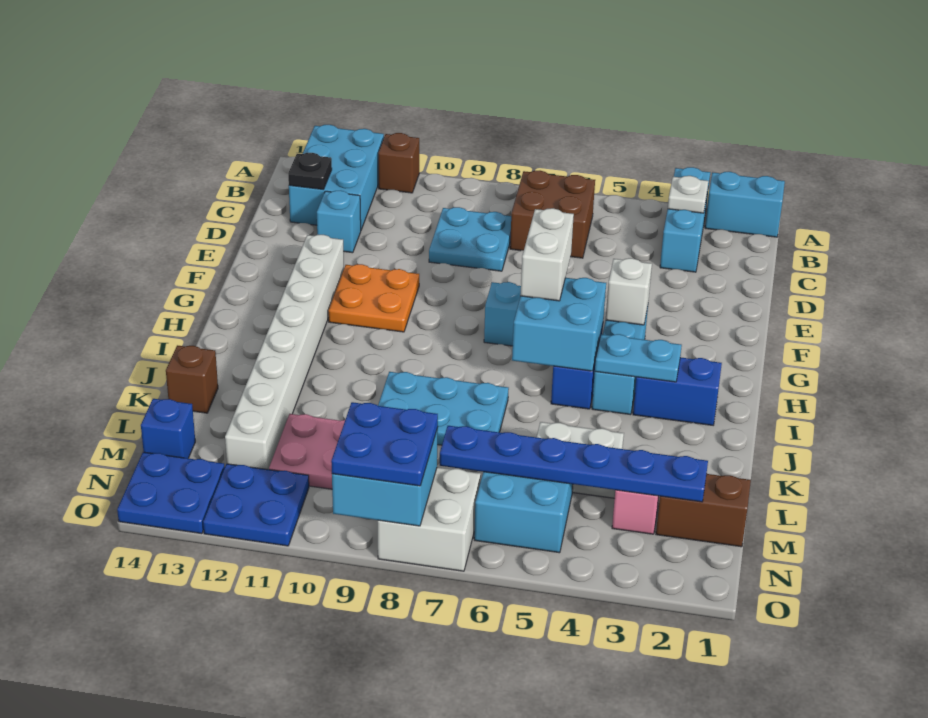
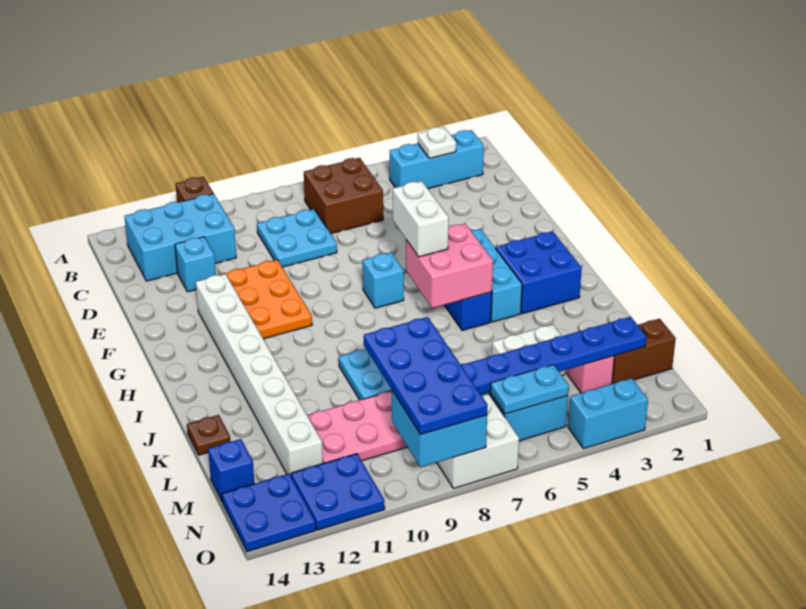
cyan brick A1:A2 level 1 -> cyan brick O3:O4 level 1
cyan brick A3:C3 level 1 -> cyan brick B2:B4 level 1
cyan brick A12:C13 level 1 -> cyan brick B11:C13 level 1
black plate C13 level 2 -> none
orange plate F10:G11 level 1 -> orange plate E10:G11 level 1
white brick G4 level 2 -> none
cyan brick H5:I6 level 2 -> pink brick H5:I6 level 2
blue brick I2:I3 level 1 -> blue brick H2:I3 level 1
cyan plate I3:I4 level 2 -> cyan plate N5:N6 level 2
brown brick K14 level 1 -> brown plate K14 level 1
blue plate N8:O9 level 3 -> blue plate L8:O9 level 3

